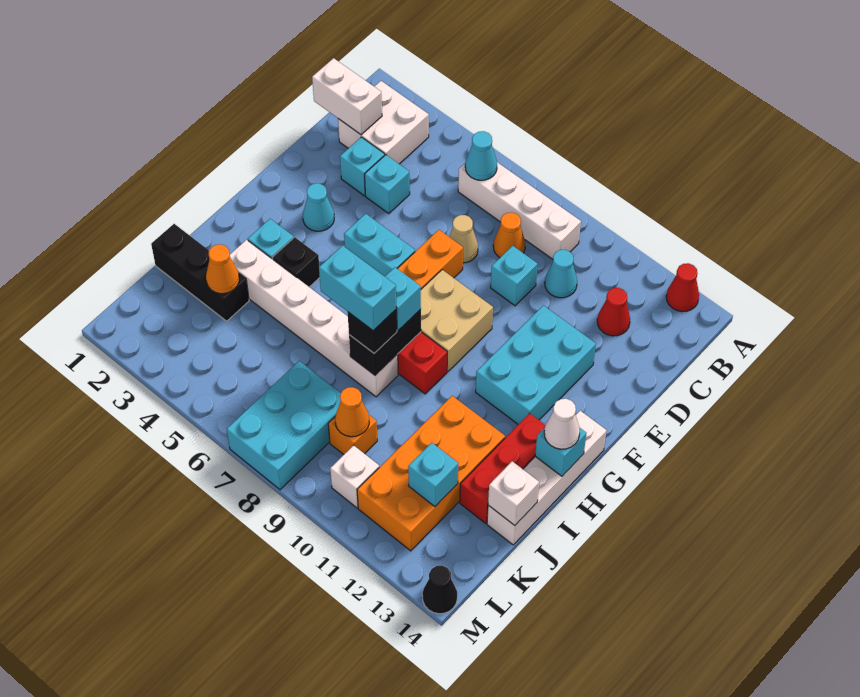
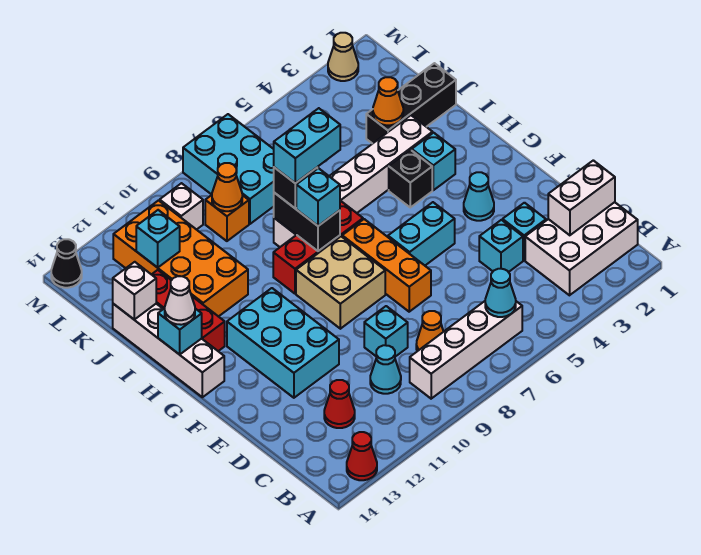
white brick B2:C3 level 1 -> white brick B1:C3 level 1
tan cone D7 level 1 -> tan cone M2 level 1

